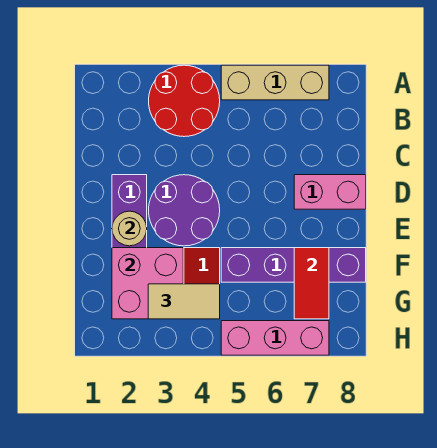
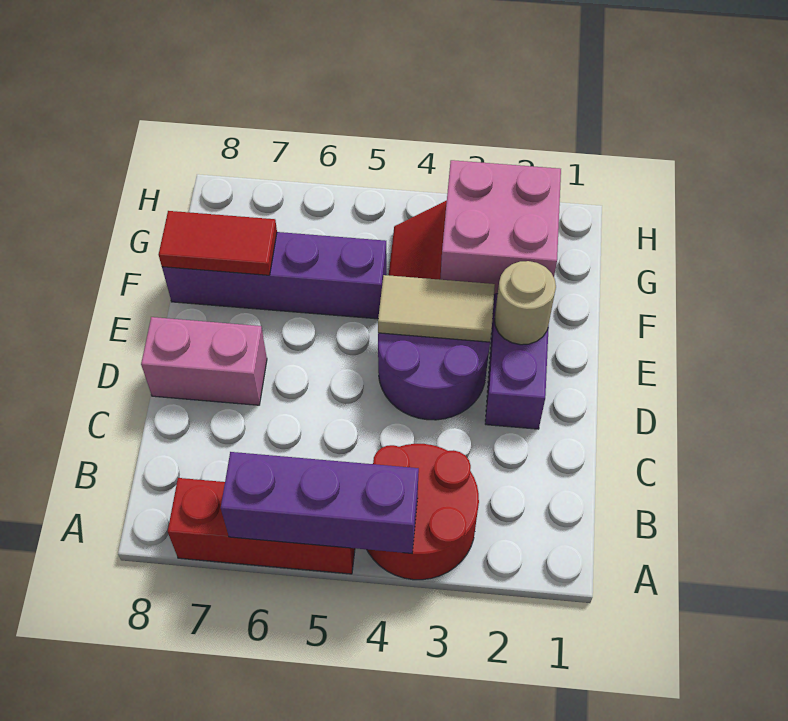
none -> purple brick A4:A6 level 2
tan brick A5:A7 level 1 -> red brick A5:A7 level 1
red tile F7:G7 level 2 -> red tile F7:F8 level 2
tan tile G3:G4 level 3 -> tan tile E3:E4 level 2
pink brick H5:H7 level 1 -> none

